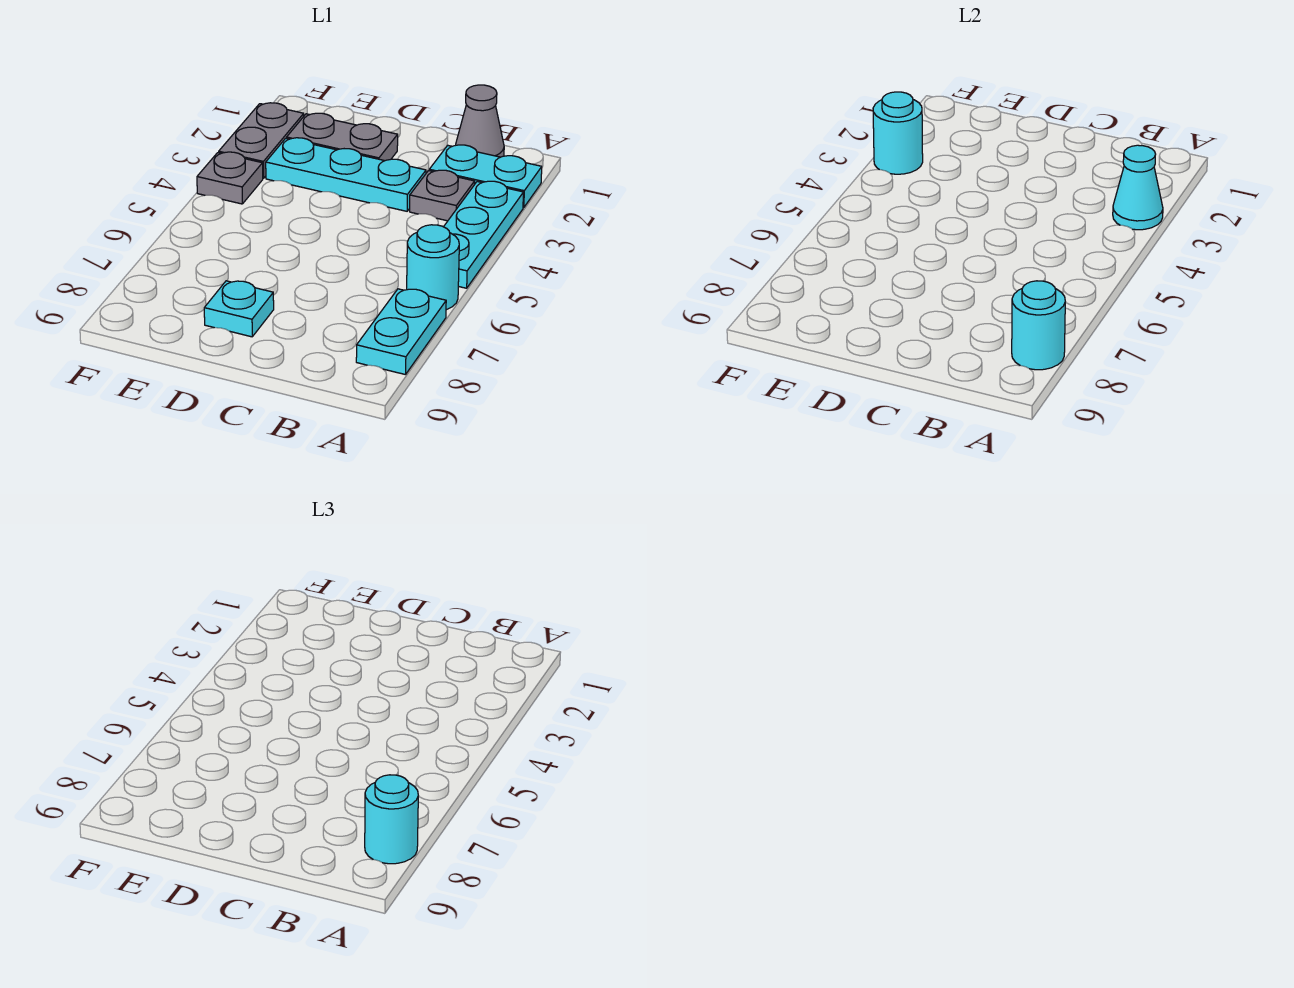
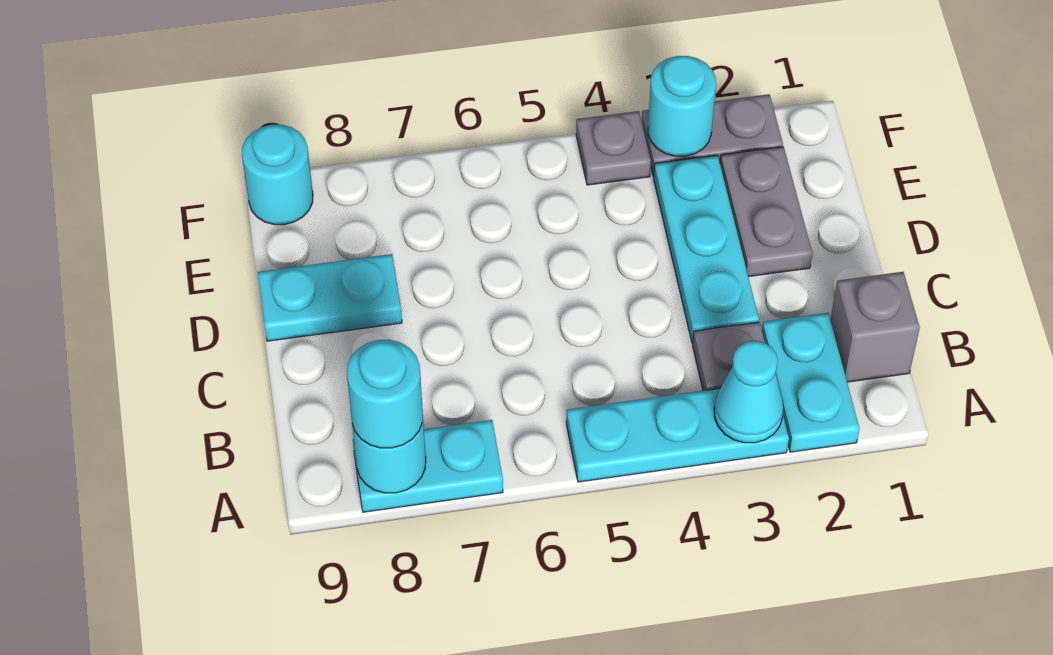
cyan round brick A6 level 1 -> cyan round brick F9 level 1
grey cone B1 level 1 -> grey brick B1 level 1
cyan plate D8 level 1 -> cyan plate D8:D9 level 1

